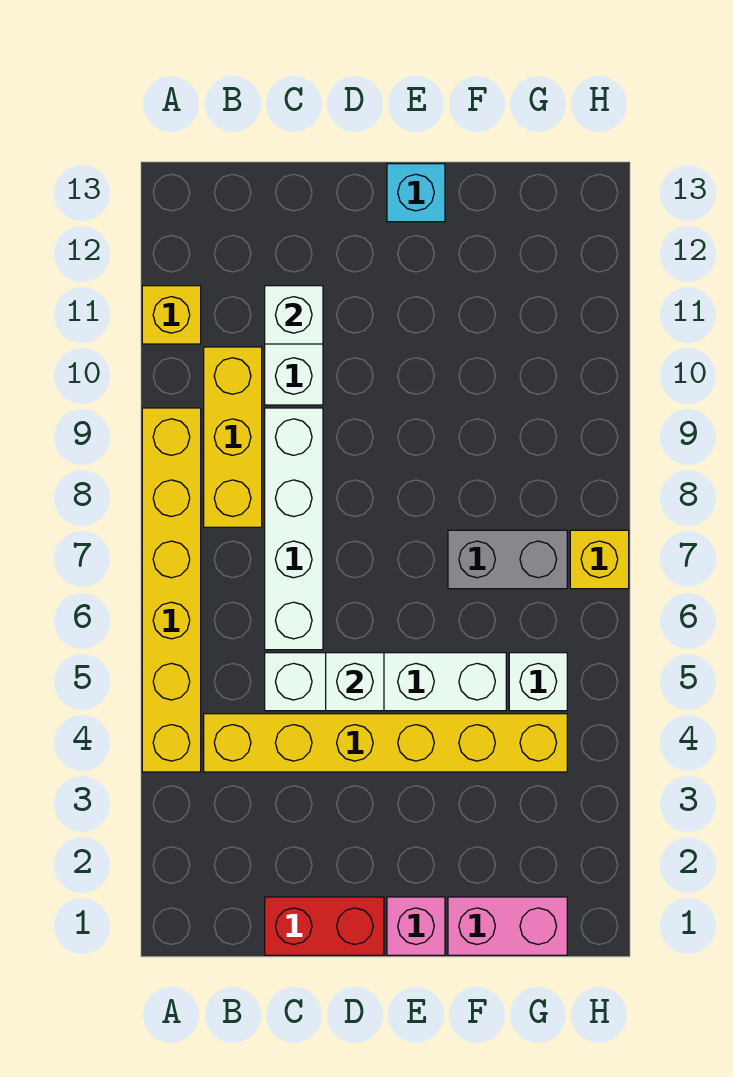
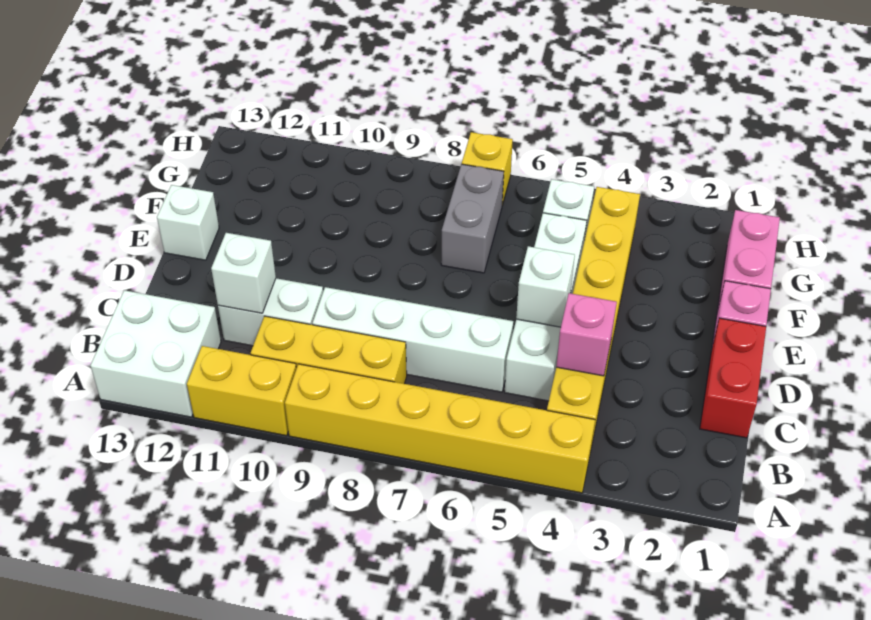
yellow brick A11 level 1 -> yellow brick A10:A11 level 1
none -> white brick A12:B13 level 1
none -> pink brick C4 level 2
cyan brick E13 level 1 -> white brick E13 level 1

